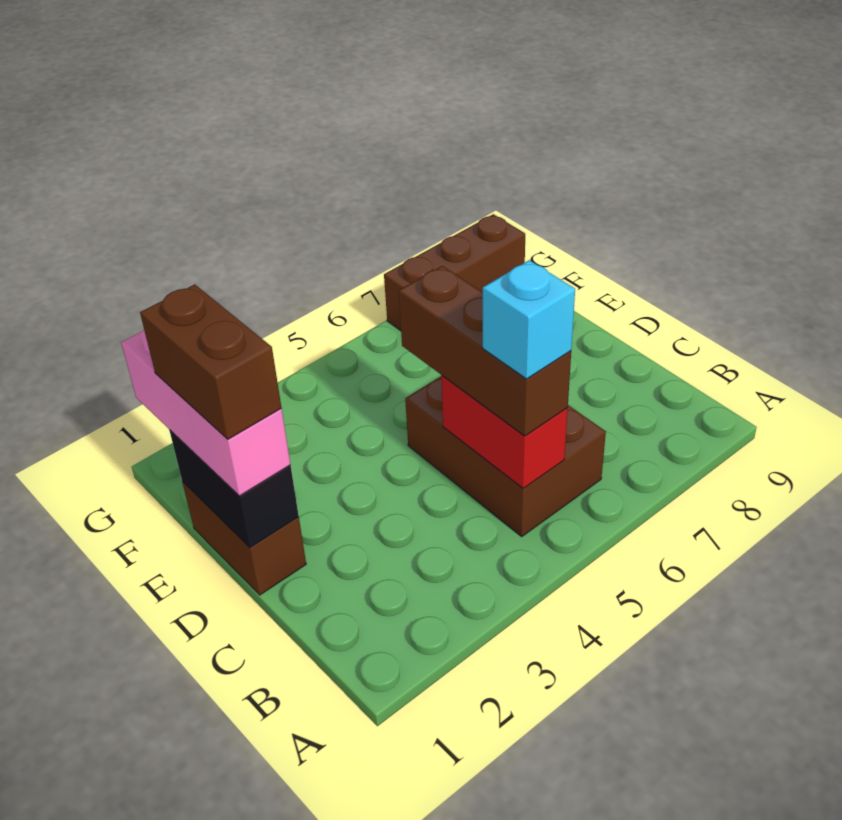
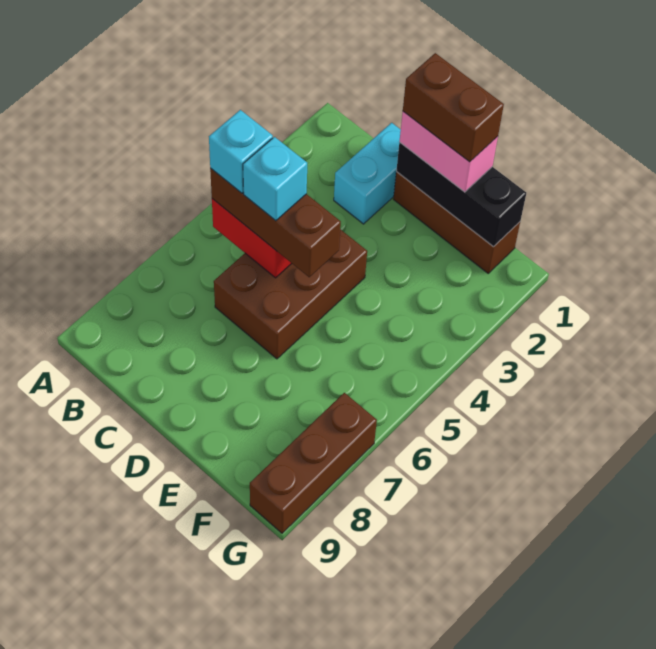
brown brick B5:D6 level 1 -> brown brick C4:D6 level 1
none -> cyan brick C1:C2 level 1
none -> cyan brick C5 level 4
brown brick D1:E1 level 1 -> brown brick D1:F1 level 1
black brick D1:E1 level 2 -> black brick D1:F1 level 2
pink brick D1:F1 level 3 -> pink brick D1:E1 level 3

